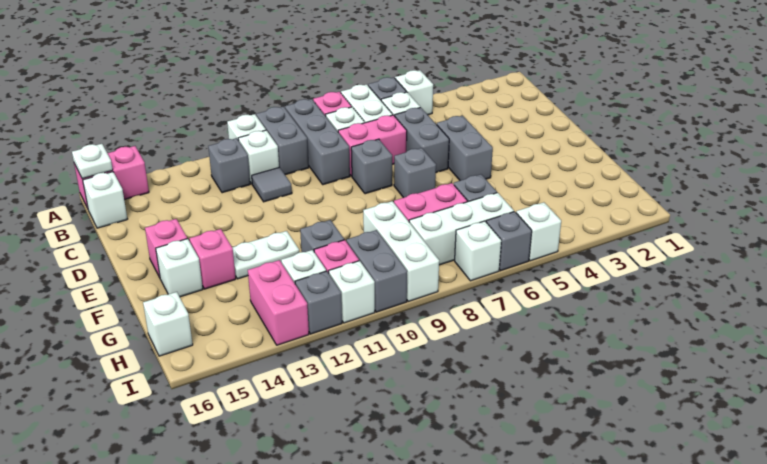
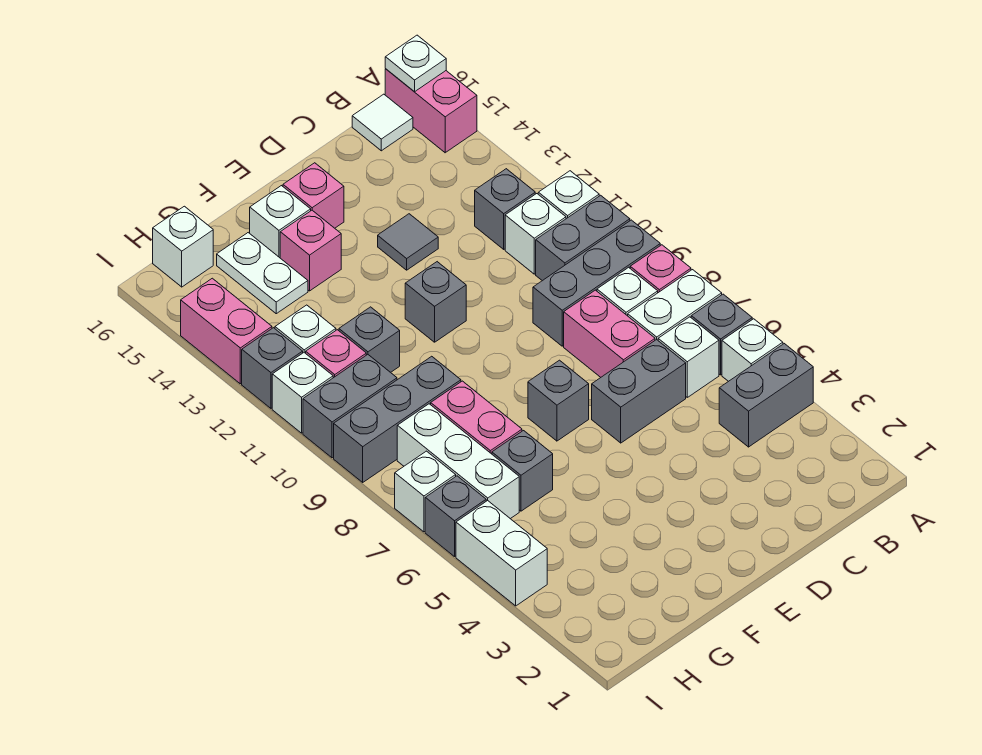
white brick B16 level 1 -> white tile B16 level 1
grey tile C11 level 1 -> grey tile D13 level 1
grey brick D5:E5 level 1 -> grey brick A4:B4 level 1
grey brick D8 level 1 -> grey brick E11 level 1
white plate F12:F13 level 1 -> white plate G14:G15 level 1
white brick G9:I9 level 1 -> grey brick G9:I9 level 1
pink brick H13:I13 level 1 -> pink brick I13:I14 level 1
white brick I5 level 1 -> white brick I4:I5 level 1

